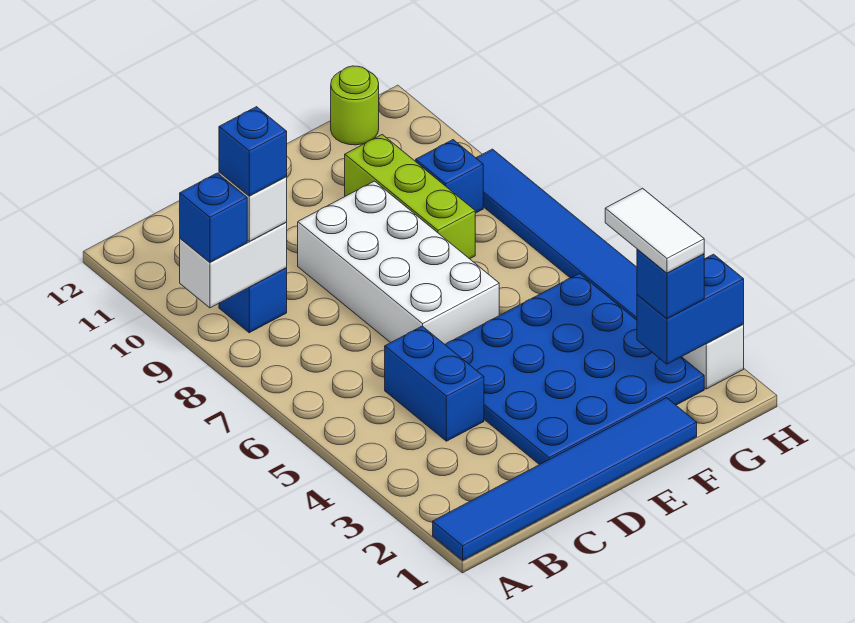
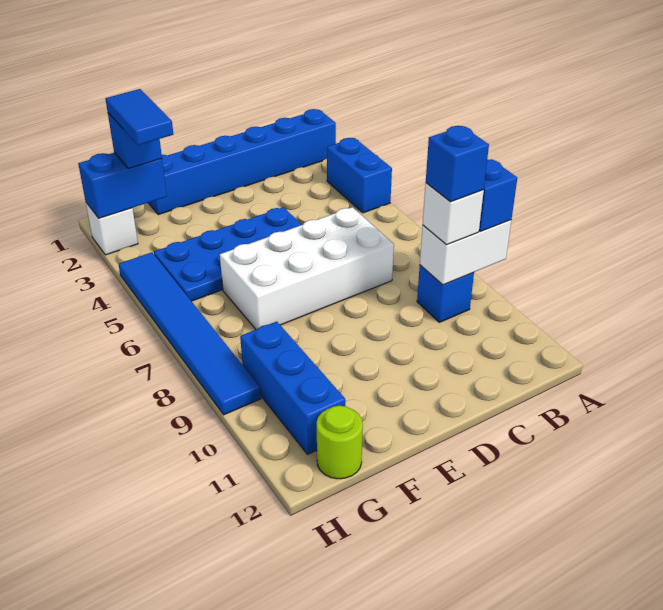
blue tile A1:F1 level 1 -> blue brick A1:F1 level 1
blue brick C4:C5 level 1 -> blue brick A3:A4 level 1
blue plate D2:G5 level 1 -> blue plate D4:G5 level 1
white brick D6:E9 level 1 -> white brick C6:F7 level 1
lime brick F8:F10 level 1 -> none
white tile G2:G3 level 4 -> blue tile G2:G3 level 4
blue brick G9 level 1 -> blue brick G9:G11 level 1

